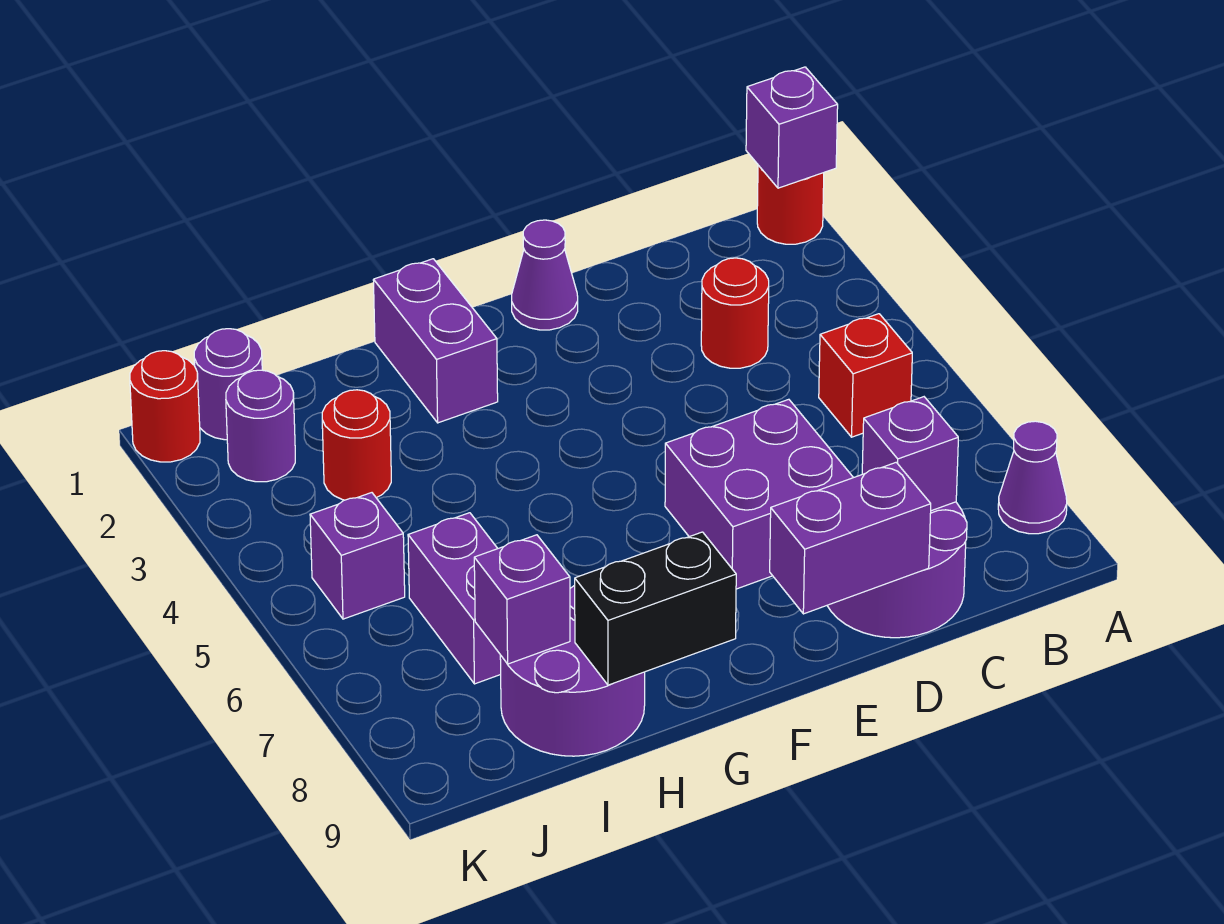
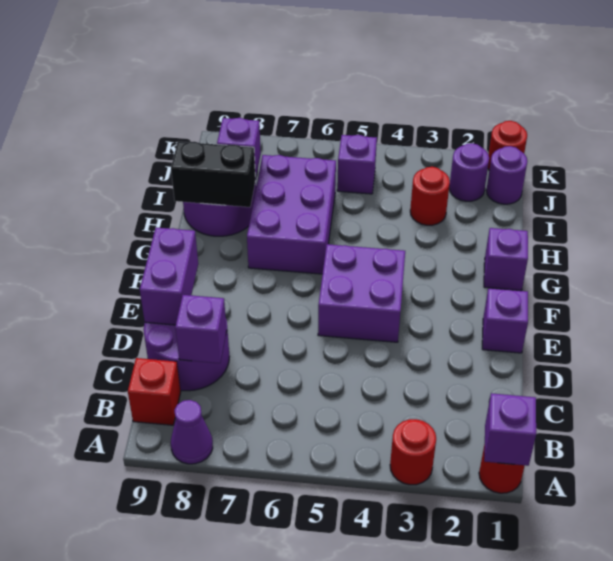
red brick B5 level 1 -> red brick B9 level 1
red round brick C3 level 1 -> red round brick A3 level 1
purple brick D6:E7 level 1 -> purple brick E4:F5 level 1
purple cone E1 level 1 -> purple brick E1 level 1
purple brick G1:G2 level 1 -> purple brick G1 level 1
black brick G9:H9 level 2 -> black brick H8:H9 level 2
purple brick I6:I7 level 1 -> purple brick G6:I7 level 1

